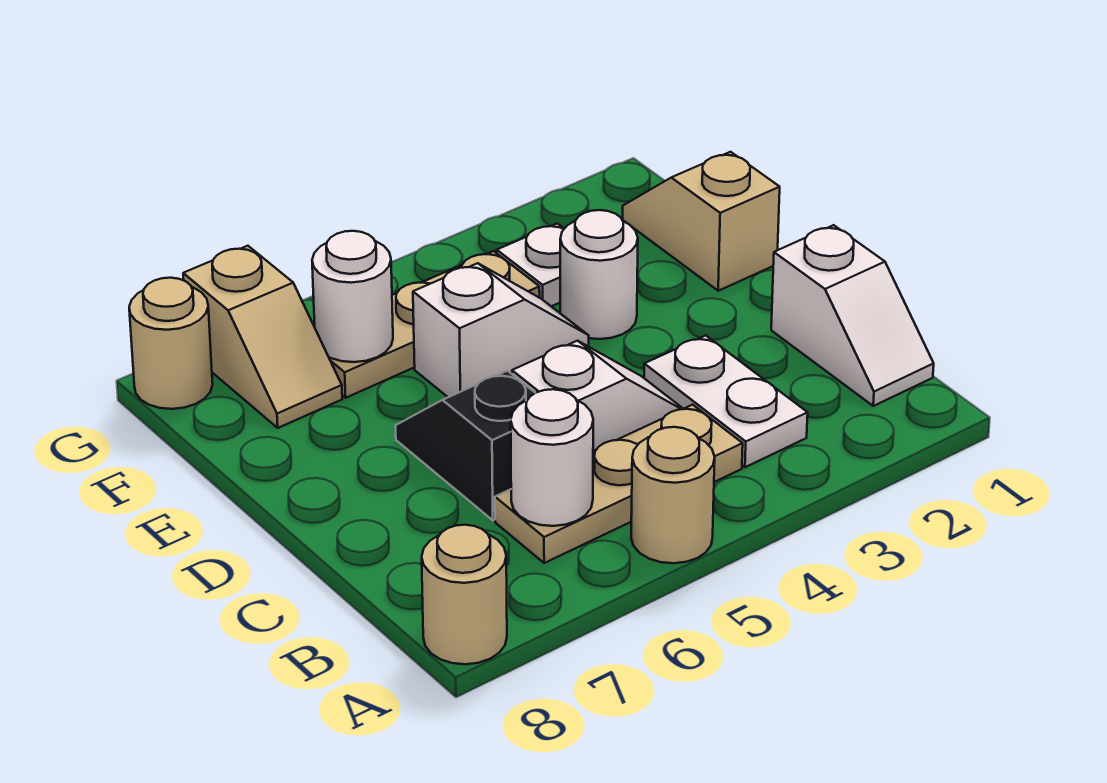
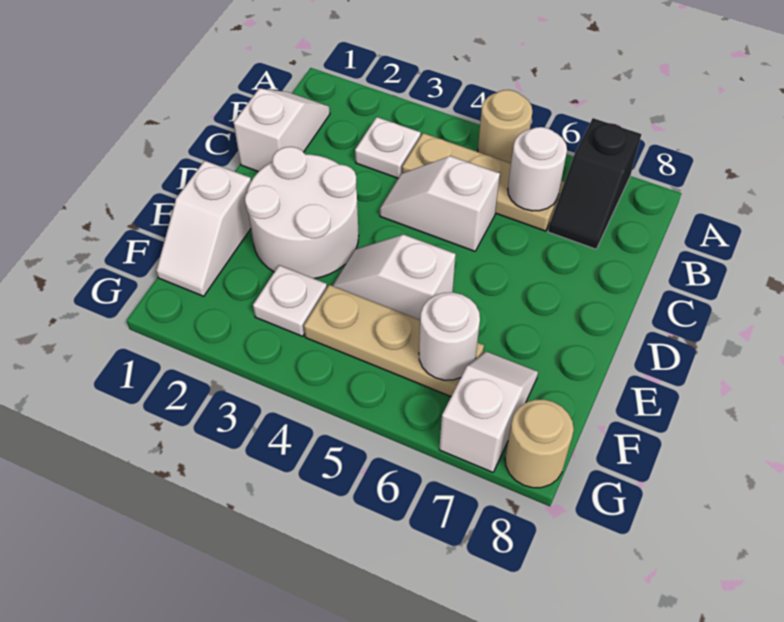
tan round brick A8 level 1 -> none
white plate B3:C3 level 1 -> white plate B3 level 1
black slope C6:D6 level 1 top C -> black slope A7:B7 level 1 top A
tan slope E1:F1 level 1 top E -> white slope E1:F1 level 1 top E
white round brick E3 level 1 -> white round brick D2:E3 level 1
tan slope F7:G7 level 1 top G -> white slope F7:G7 level 1 top G

